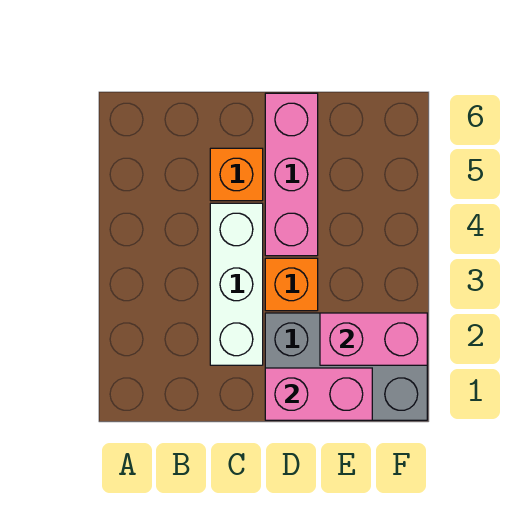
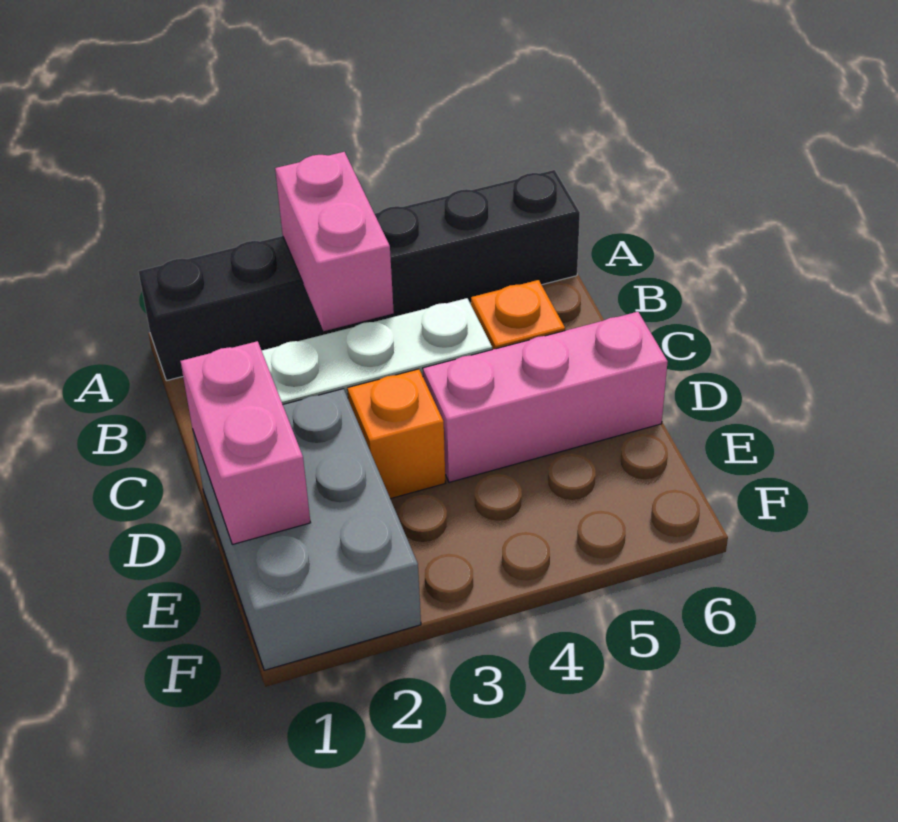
none -> black brick A1:A6 level 1
pink brick E2:F2 level 2 -> pink brick A3:B3 level 2

